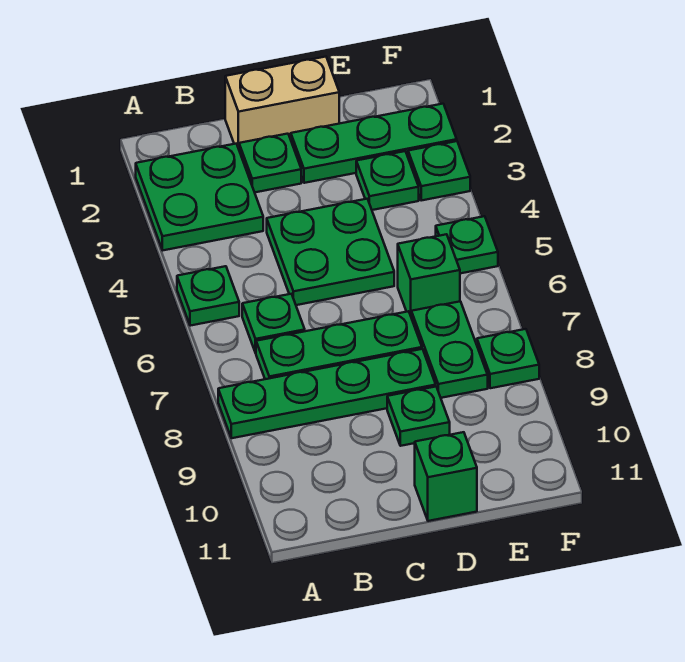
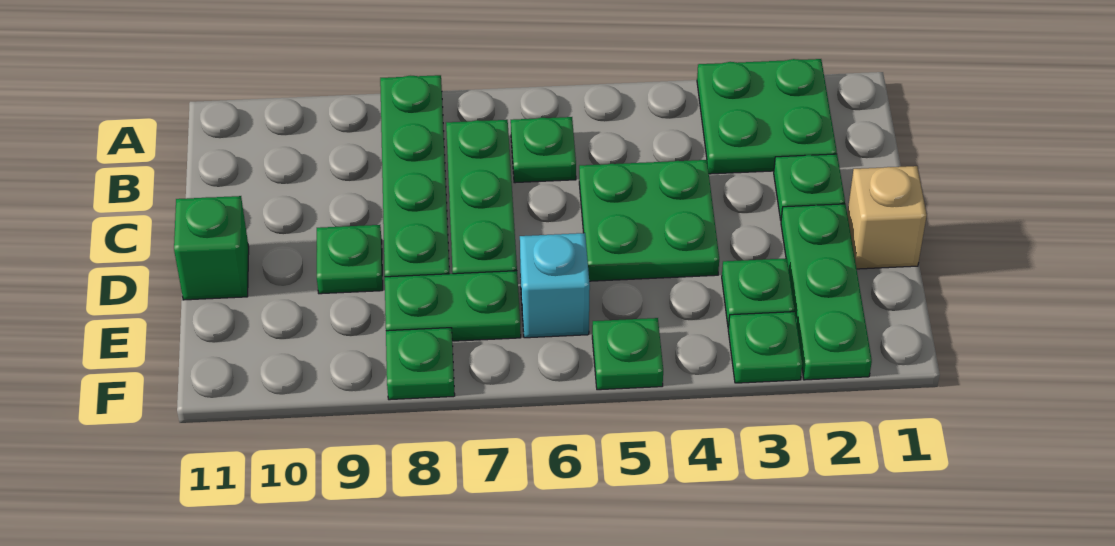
green plate A5 level 1 -> none
tan brick C1:D1 level 1 -> tan brick D1 level 1
green brick E6 level 1 -> cyan brick E6 level 1

